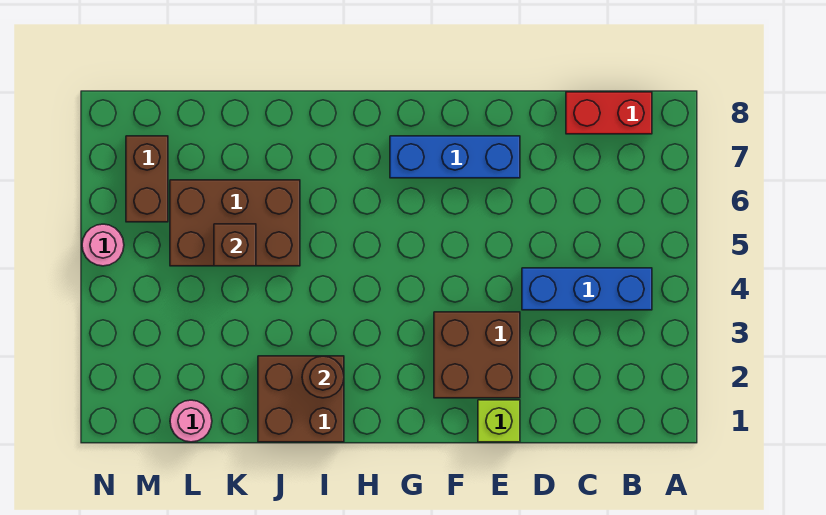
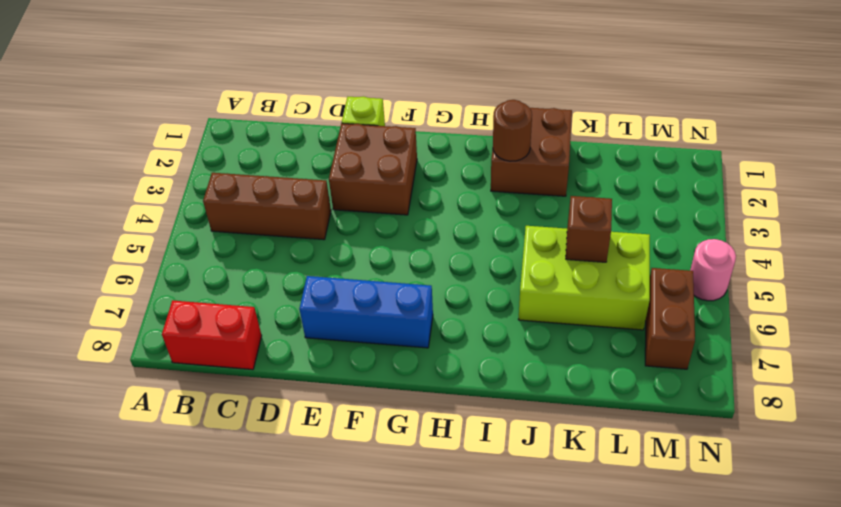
blue brick B4:D4 level 1 -> brown brick B4:D4 level 1
brown brick J5:L6 level 1 -> lime brick J5:L6 level 1
pink round brick L1 level 1 -> none

